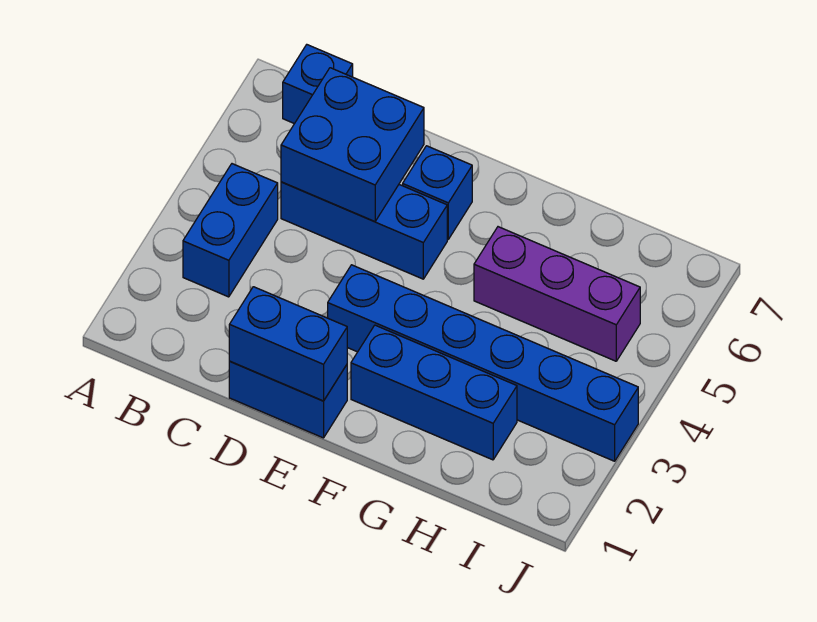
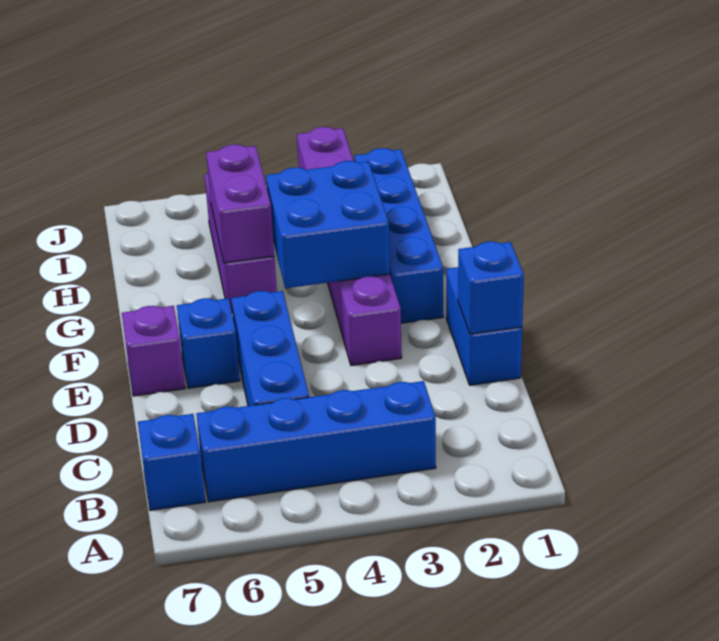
blue brick B3:B4 level 1 -> blue brick B3:B6 level 1
blue brick C5:D6 level 2 -> blue brick F3:G4 level 2
blue brick D1:E1 level 2 -> blue brick D1 level 2
blue brick E3:J3 level 1 -> purple brick E3:J3 level 1
none -> purple brick E7 level 1
blue brick F2:H2 level 1 -> blue brick F2:I2 level 1
none -> purple brick G5:H5 level 2

